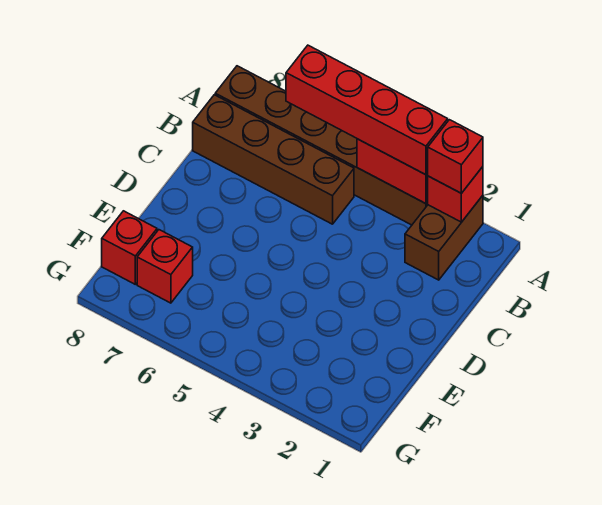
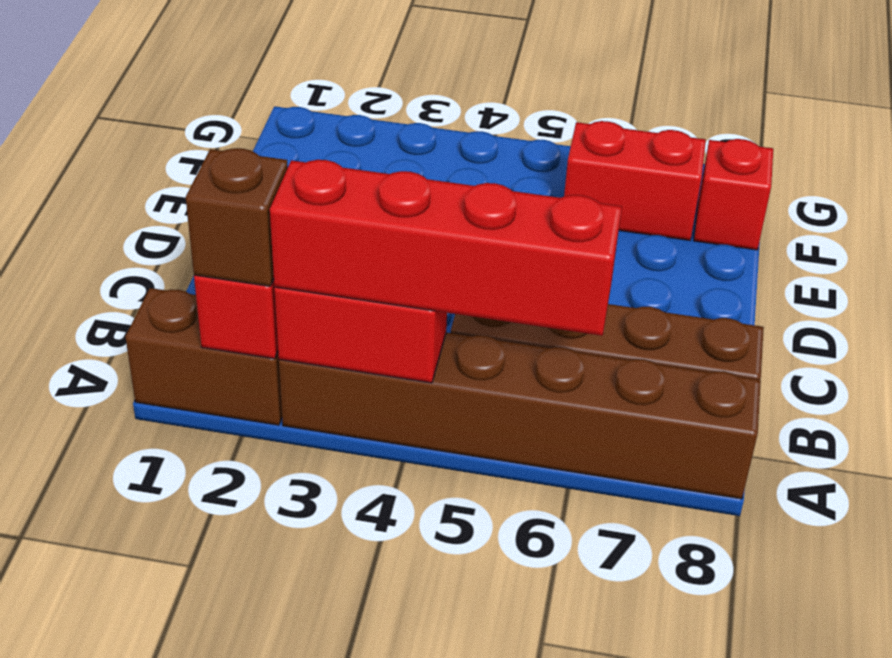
brown brick A2:B2 level 1 -> brown brick A1:A2 level 1
red brick A2 level 3 -> brown brick A2 level 3
red brick F7 level 1 -> red brick F6:F7 level 1

